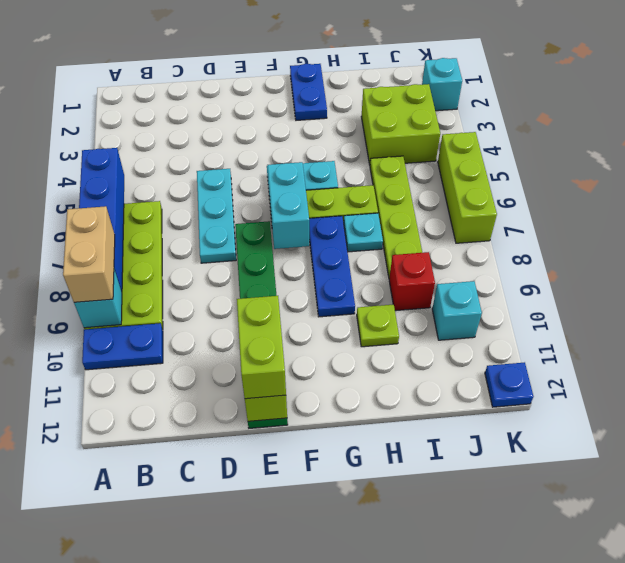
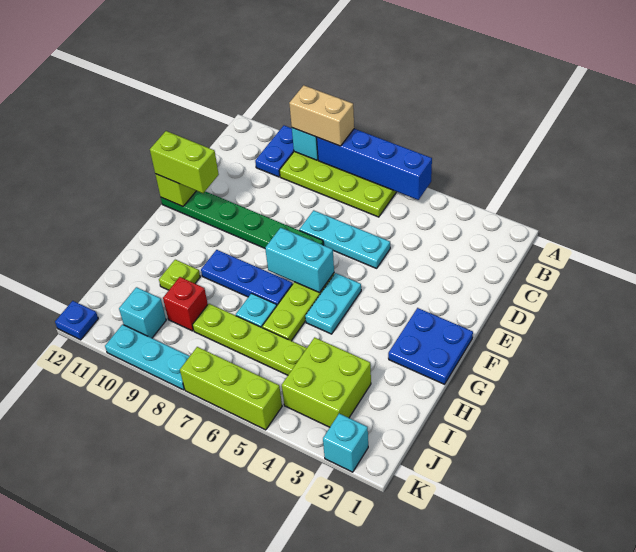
blue plate G1:G2 level 1 -> blue plate F1:G2 level 1
none -> cyan plate K8:K10 level 1

